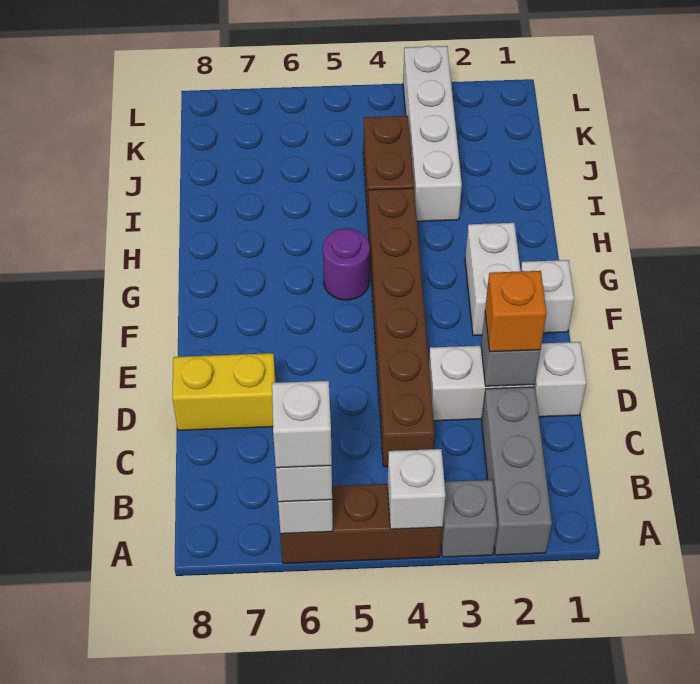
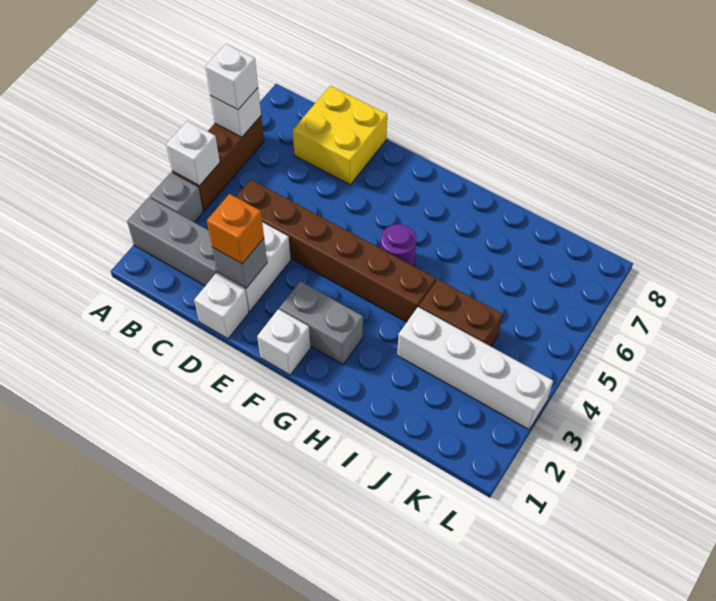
white brick A6 level 4 -> none
yellow brick D7:D8 level 1 -> yellow brick C7:D8 level 1
white brick F2:G2 level 1 -> grey brick F2:G2 level 1

